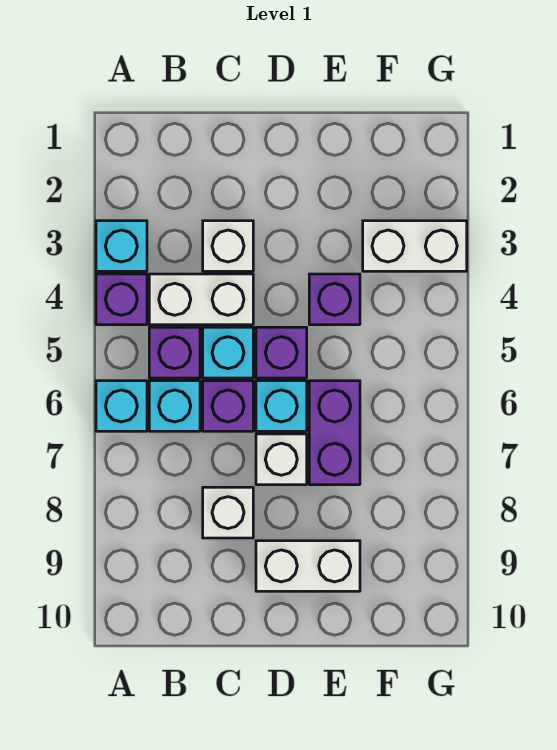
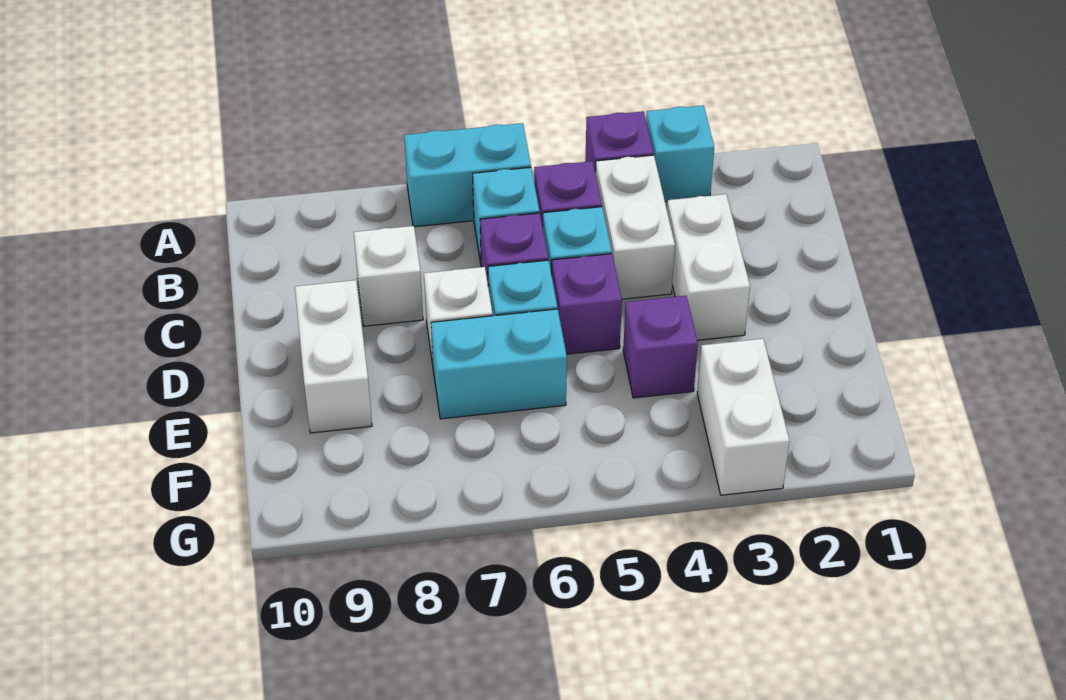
cyan brick A6 level 1 -> cyan brick A6:A7 level 1
white brick C3 level 1 -> white brick C3:D3 level 1
purple brick E6:E7 level 1 -> cyan brick E6:E7 level 1

